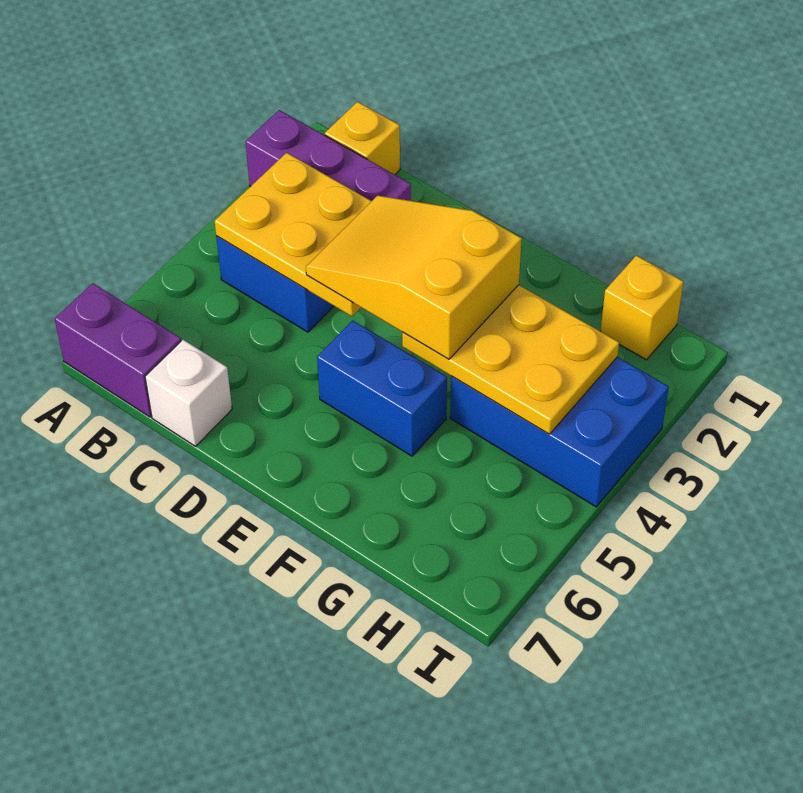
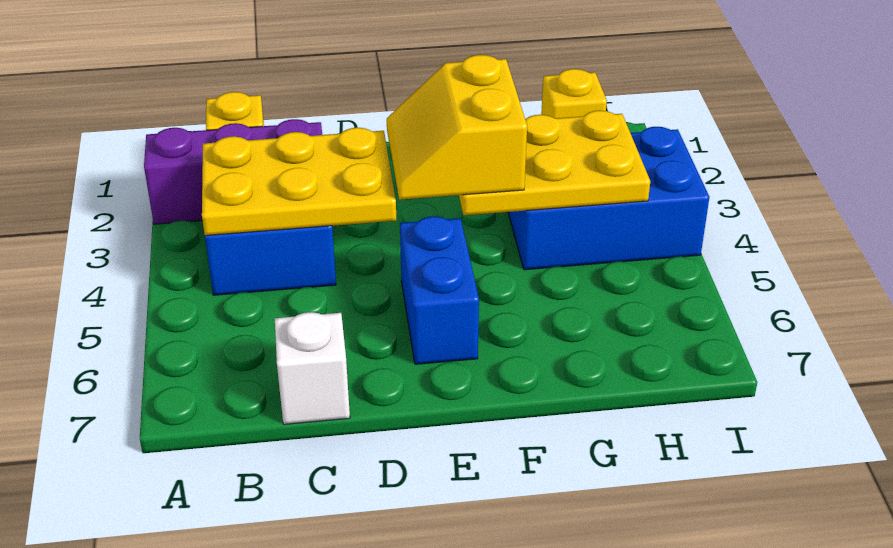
purple brick A7:B7 level 1 -> none
yellow slope D3:F4 level 3 top F -> yellow slope E3:F4 level 3 top F
blue brick E5:F5 level 1 -> blue brick E5:E6 level 1

